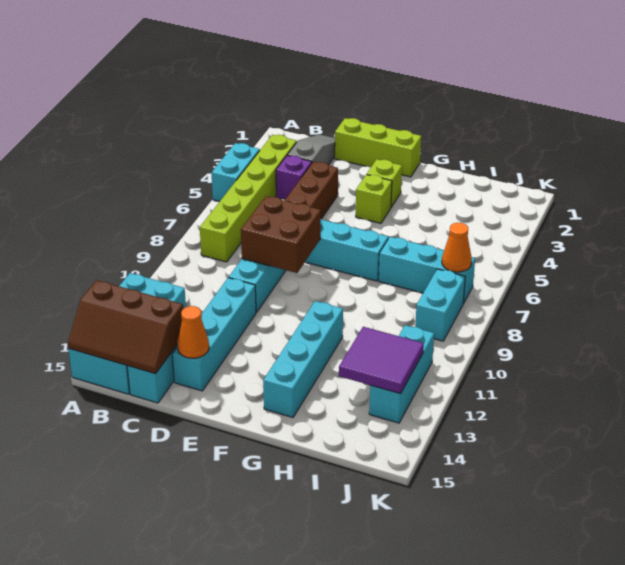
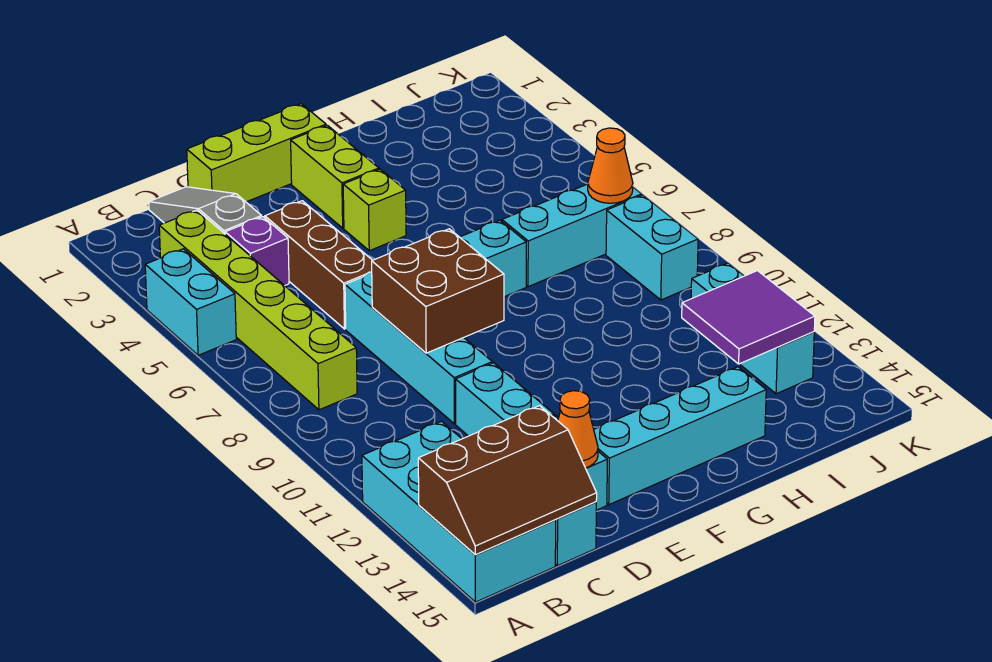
lime brick F3 level 1 -> lime brick F2:F3 level 1
cyan brick G11:G14 level 1 -> cyan brick E14:H14 level 1

